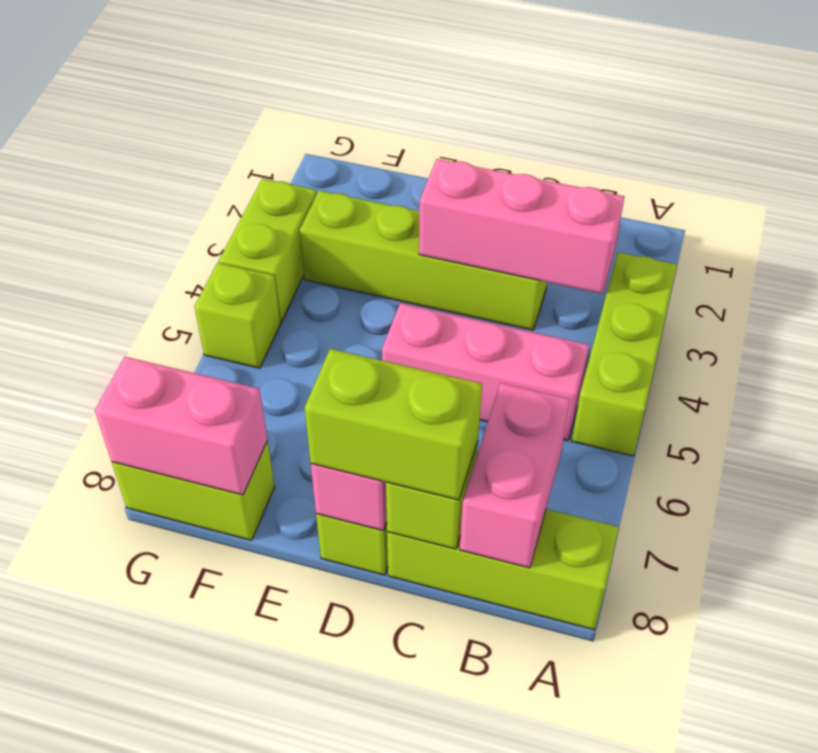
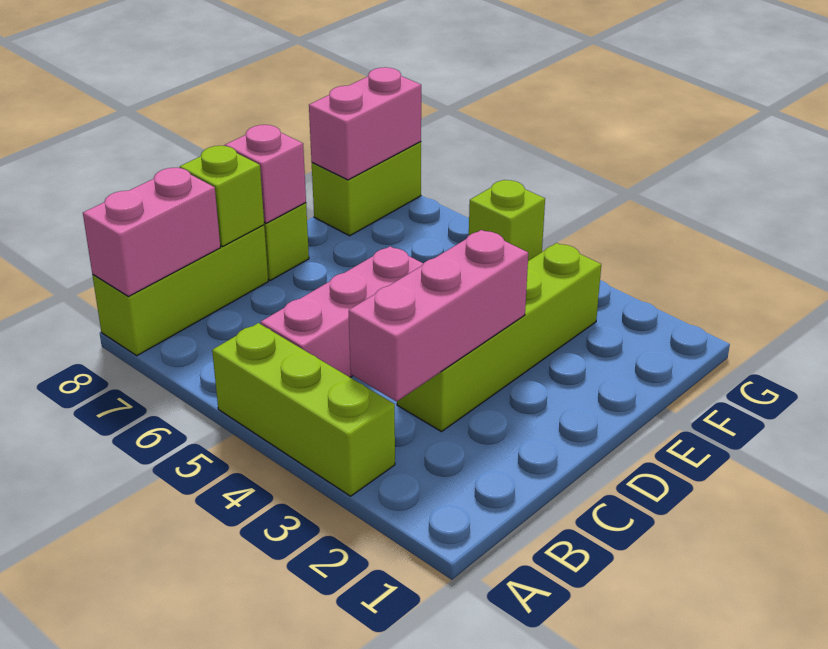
pink brick B7:B8 level 2 -> pink brick A8:B8 level 2
lime brick C8:D8 level 3 -> none
lime brick G3:G4 level 1 -> none

